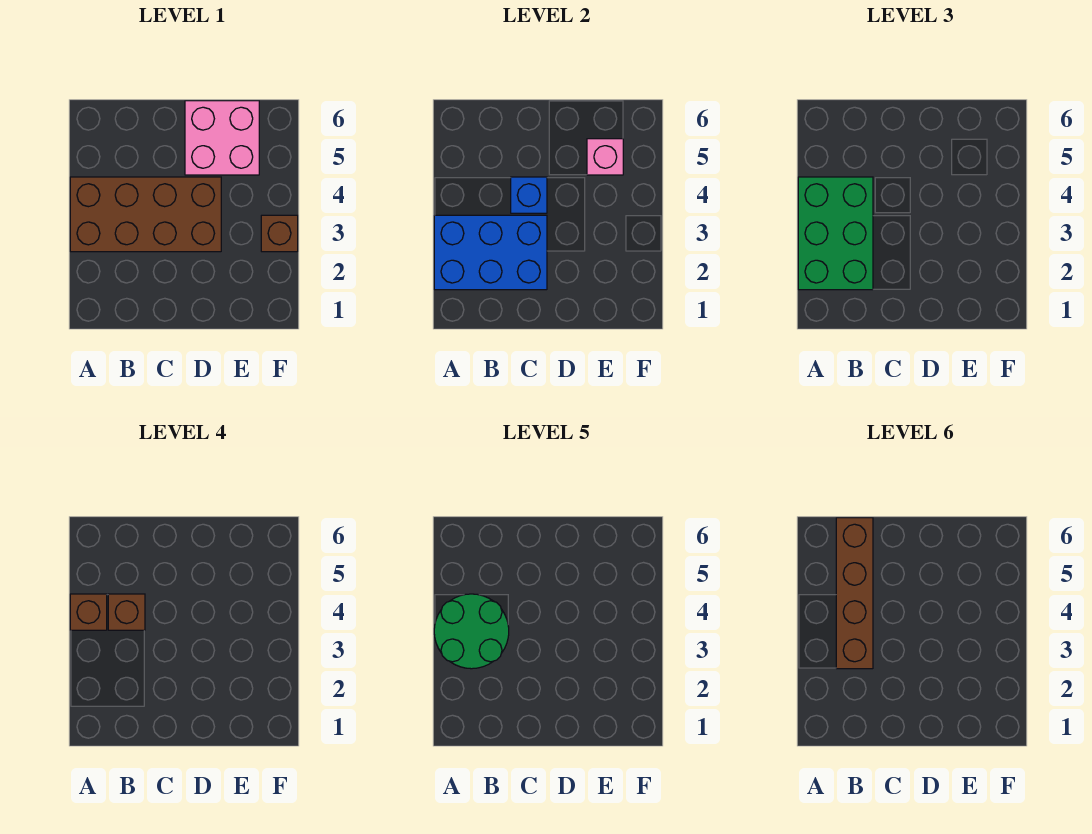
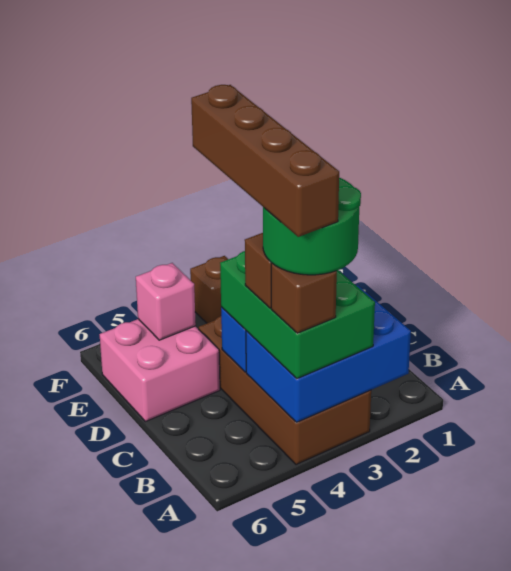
blue brick A2:C3 level 2 -> blue brick A2:B4 level 2
green brick A2:B4 level 3 -> green brick A3:C4 level 3
brown brick B3:B6 level 6 -> brown brick A4:D4 level 6

